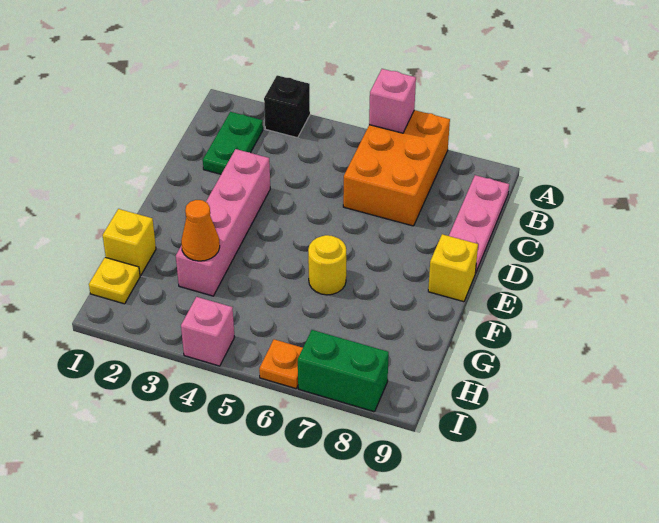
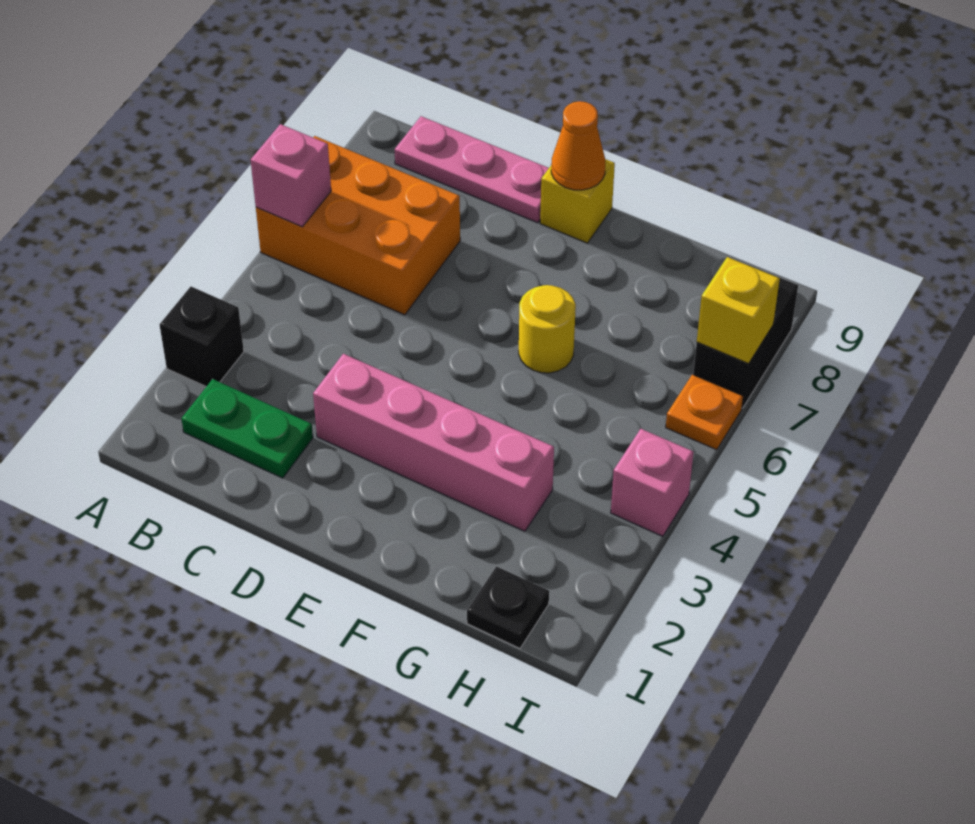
yellow brick G1 level 1 -> yellow brick I7 level 2
orange cone G3 level 2 -> orange cone E9 level 2
yellow plate H1 level 1 -> black plate H1 level 1
green brick I7:I8 level 1 -> black brick I7:I8 level 1

